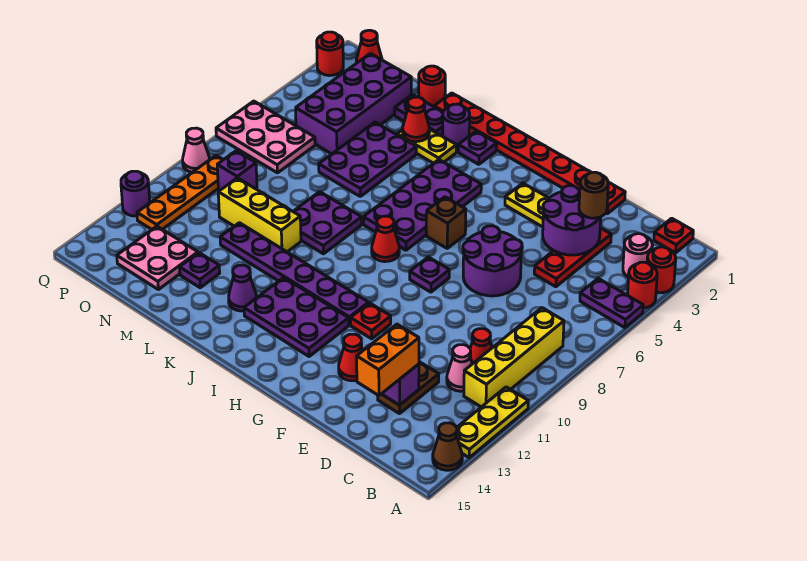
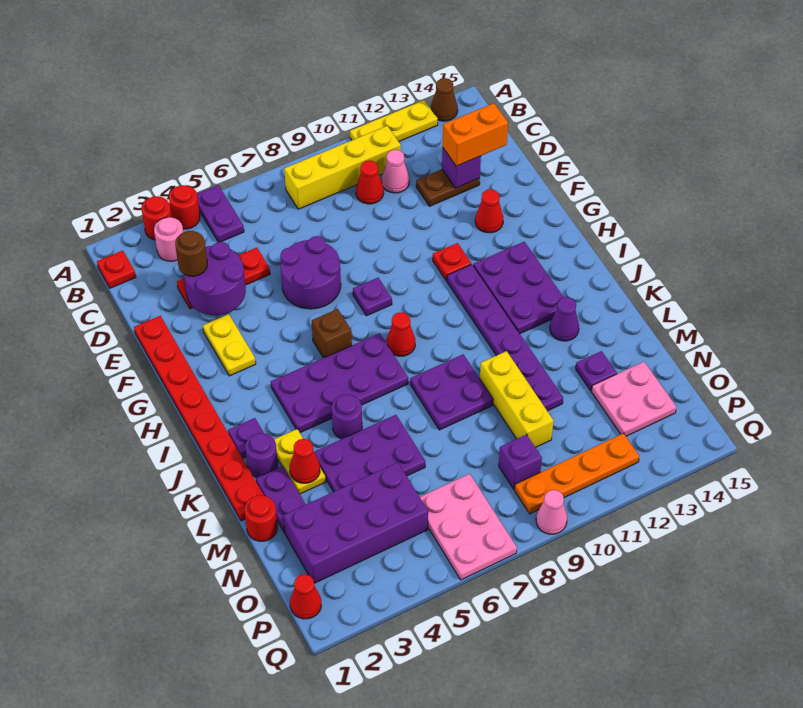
red round brick Q2 level 1 -> none
purple round brick Q12 level 1 -> purple round brick K5 level 1

